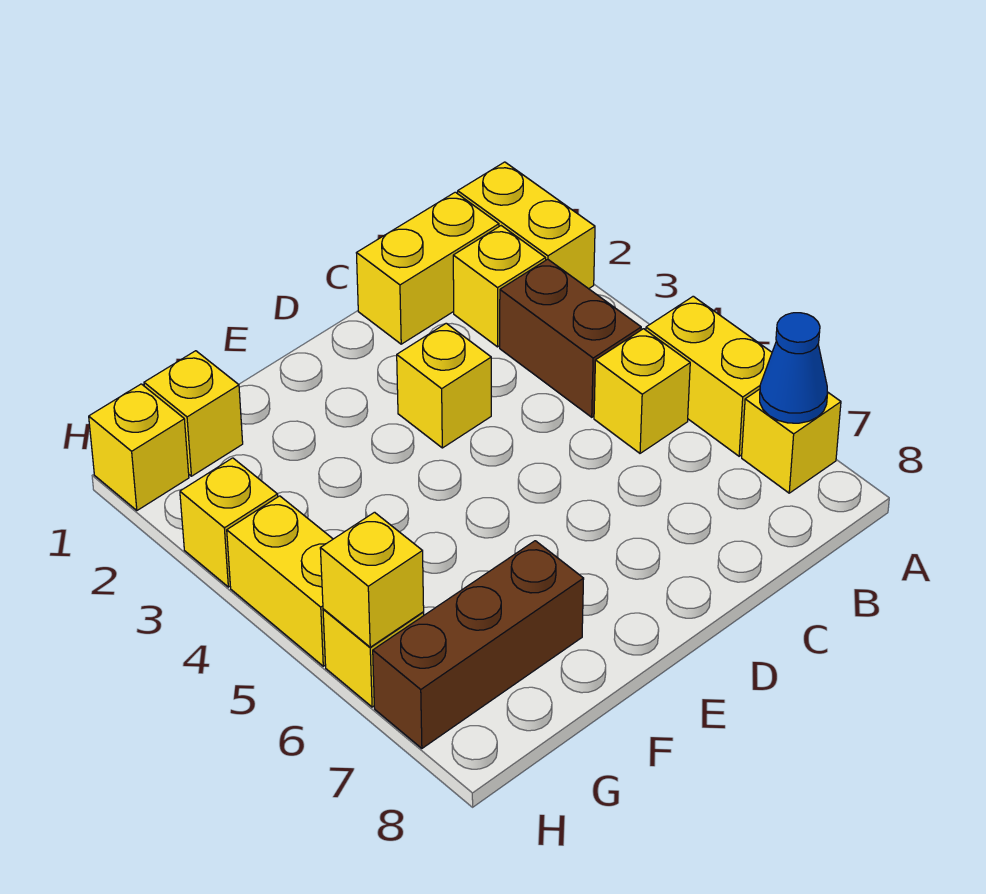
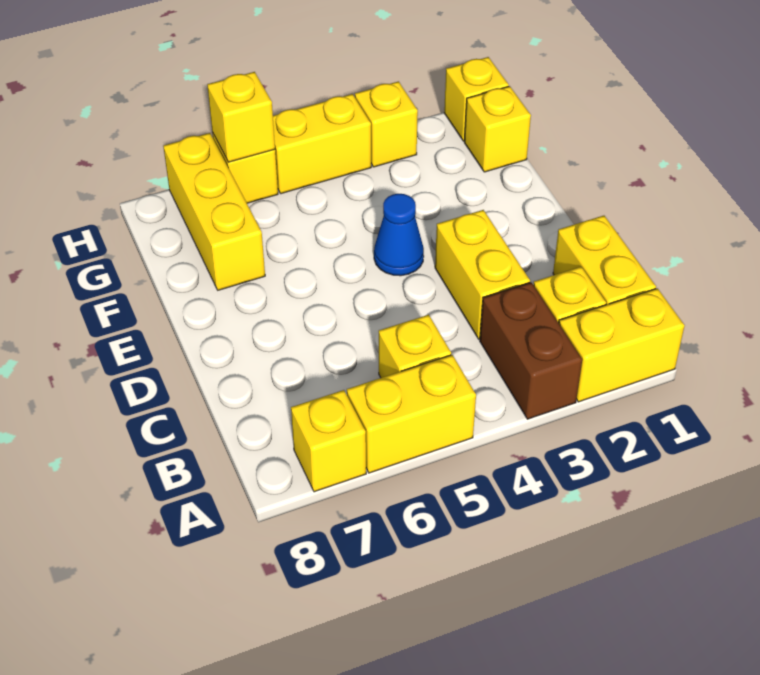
blue cone A7 level 2 -> blue cone E4 level 1
brown brick B3:B4 level 1 -> brown brick A3:B3 level 1
yellow brick D3 level 1 -> yellow brick C3:D3 level 1
brown brick F7:H7 level 1 -> yellow brick F7:H7 level 1

